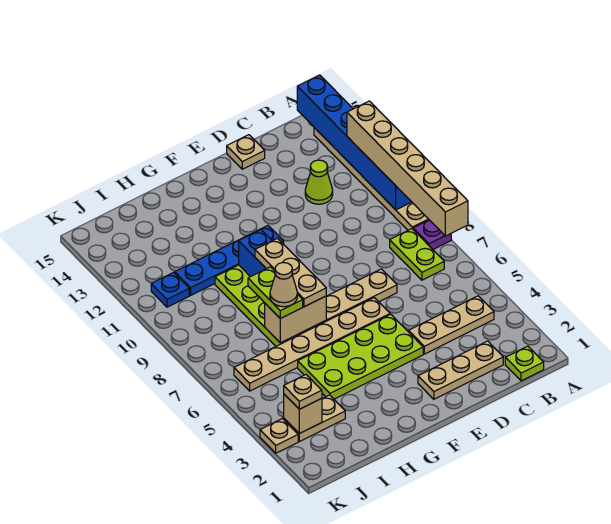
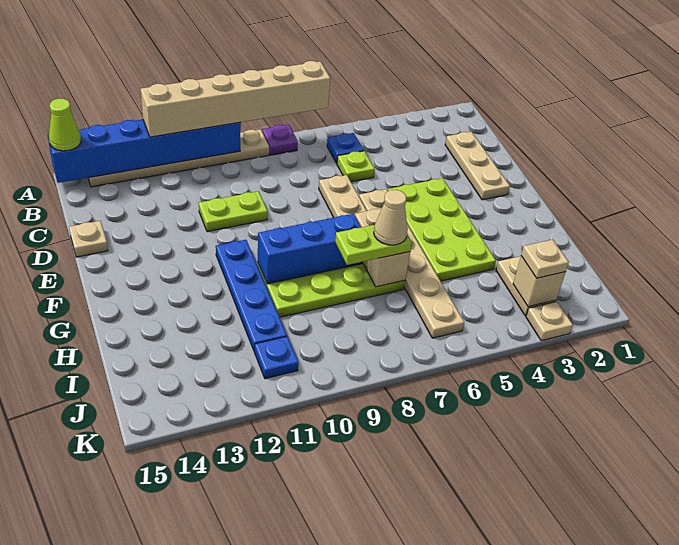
lime plate B1 level 1 -> lime plate C6 level 1
tan plate B4:D4 level 1 -> none
none -> blue plate B6 level 1
lime plate B7:B8 level 1 -> lime plate D10:D11 level 1
lime cone C12 level 1 -> lime cone A15 level 3
tan plate G7:G9 level 3 -> none

